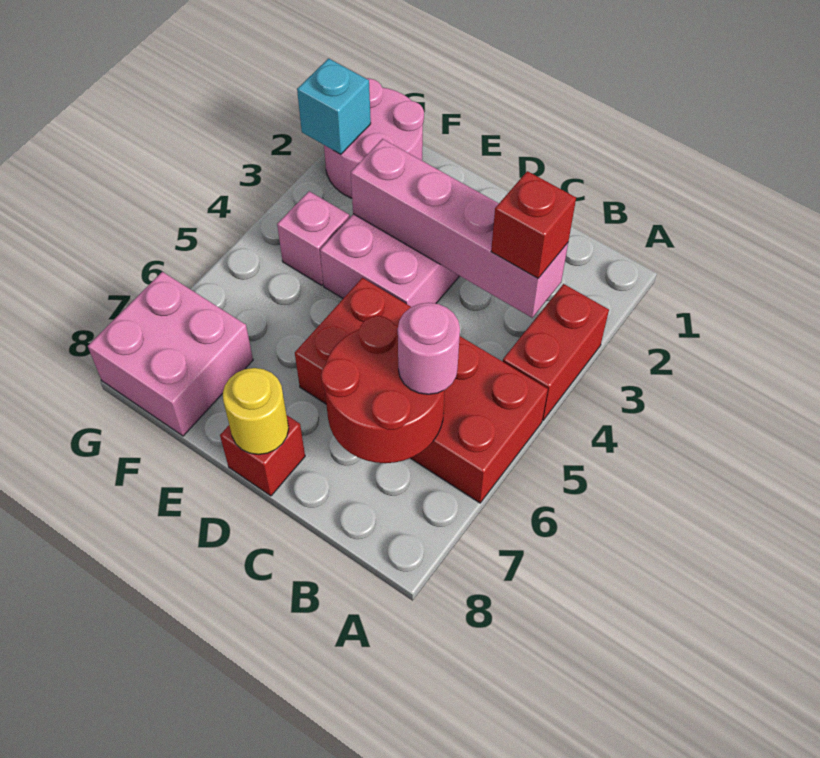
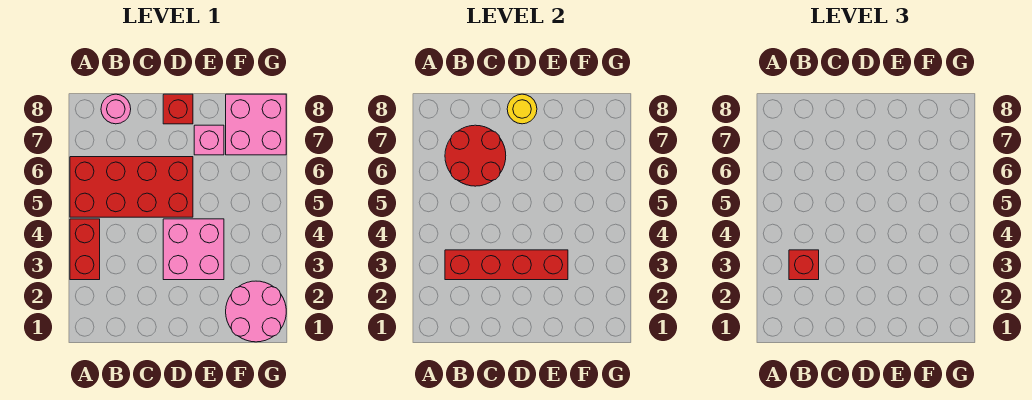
pink brick B3:E3 level 2 -> red brick B3:E3 level 2
pink round brick B6 level 3 -> pink round brick B8 level 1
pink brick F4 level 1 -> pink brick E7 level 1
cyan brick G2 level 2 -> none

